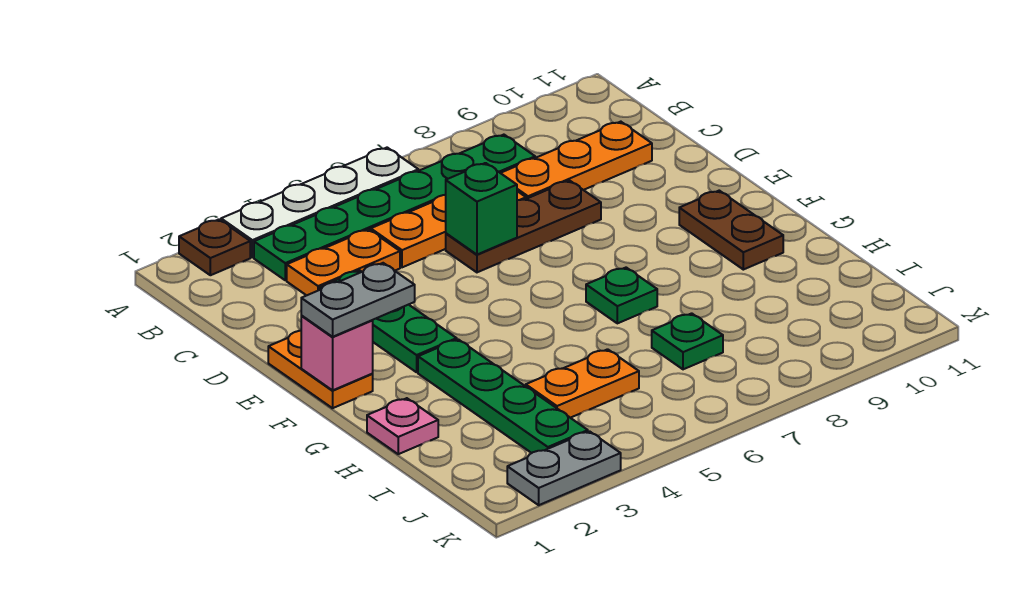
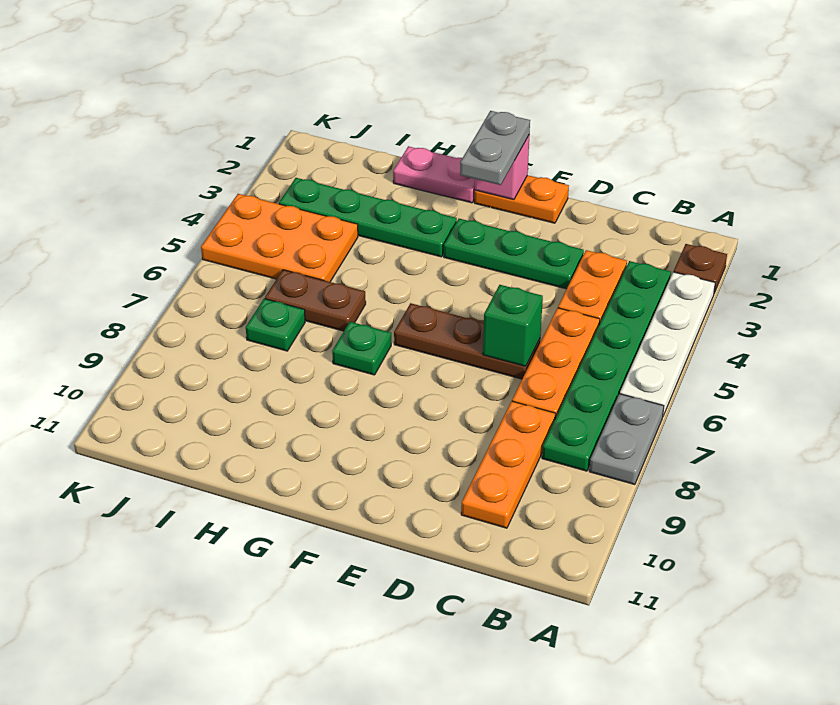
brown plate D6:D8 level 1 -> brown plate D6:F6 level 1
brown plate F10:G10 level 1 -> brown plate H6:I6 level 1
pink plate H1 level 1 -> pink plate G1:H1 level 1
orange plate I4:I5 level 1 -> orange plate I4:K5 level 1
grey plate K2:K3 level 1 -> grey plate A7:A8 level 1

